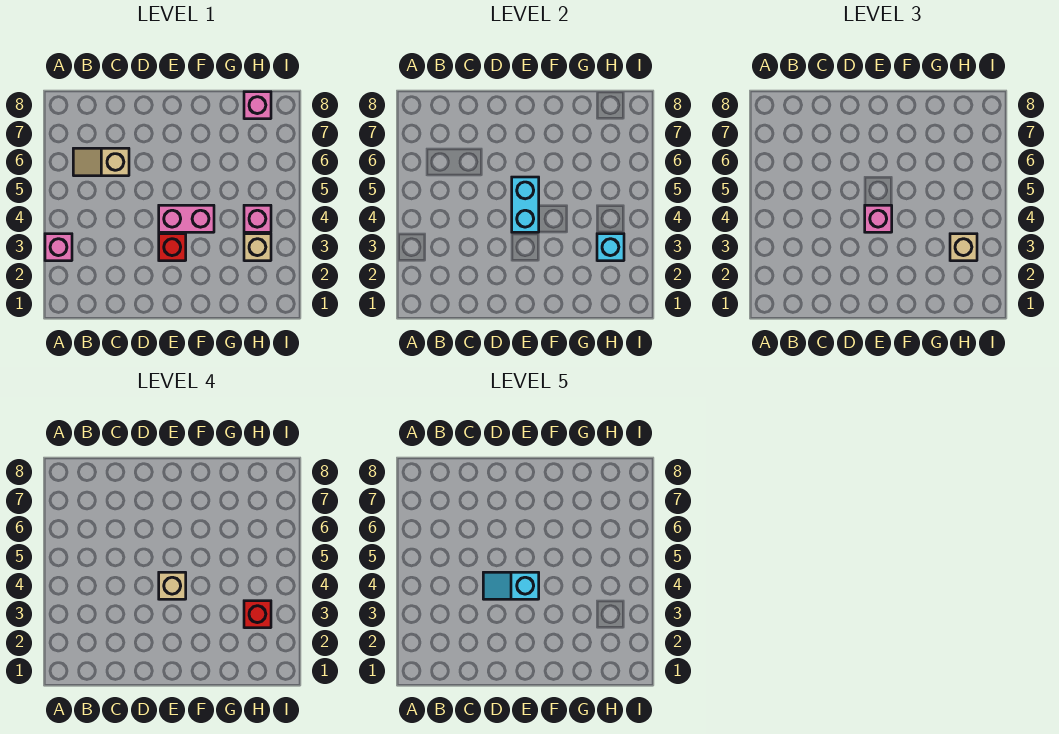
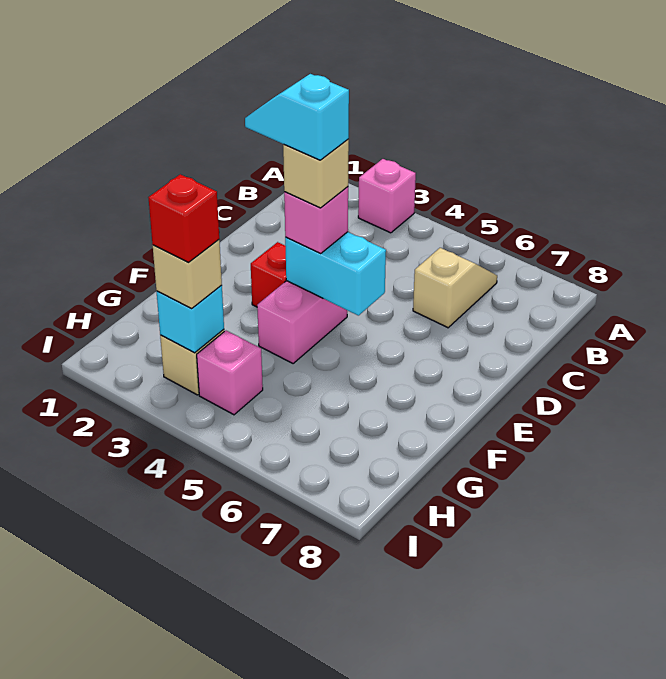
cyan slope D4:E4 level 5 top E -> cyan slope E3:E4 level 5 top 4
pink brick H8 level 1 -> none

